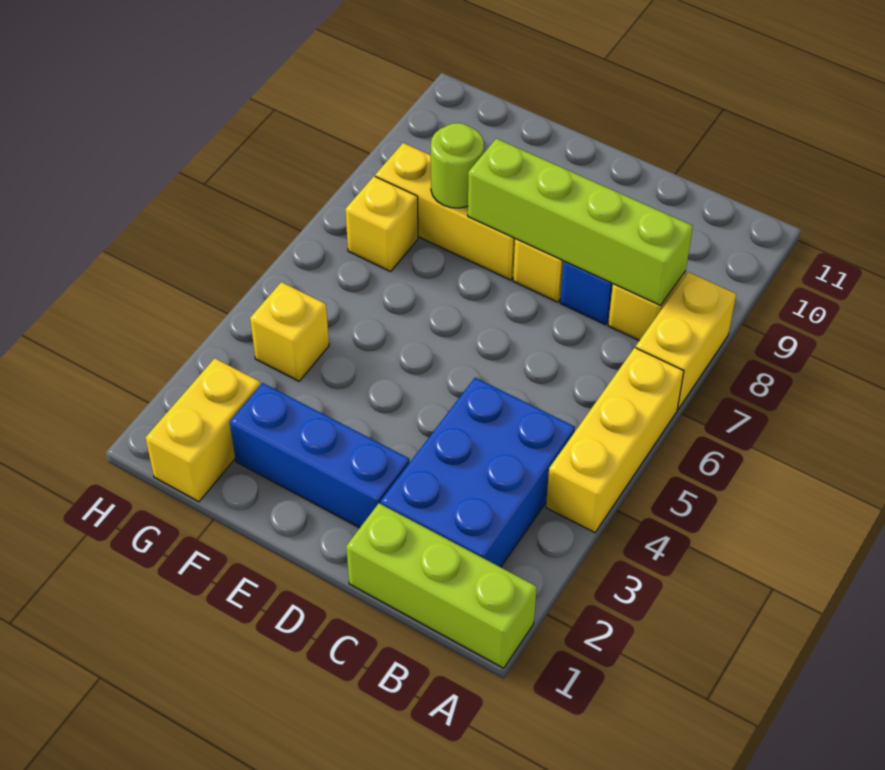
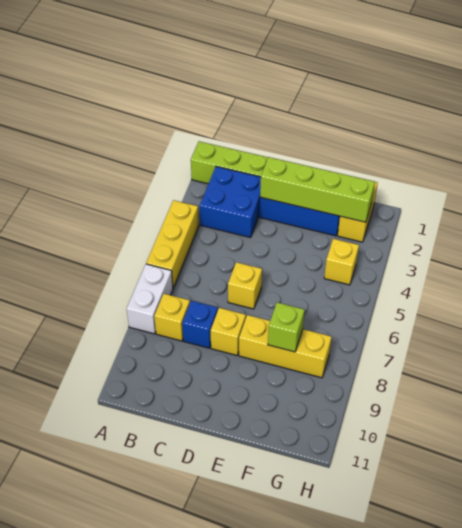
yellow brick A7:A8 level 1 -> white brick A7:A8 level 1
blue brick B2:C4 level 1 -> blue brick B2:C3 level 1
lime brick B8:E8 level 2 -> lime brick D2:G2 level 2
lime round brick F8 level 2 -> lime brick F8 level 2
yellow brick G7 level 1 -> yellow brick D6 level 1

